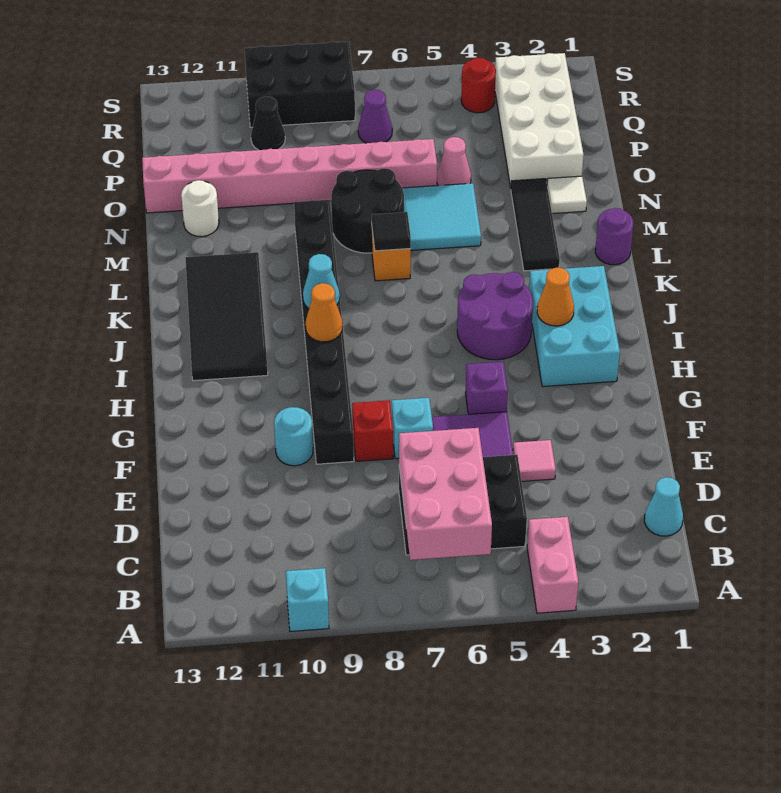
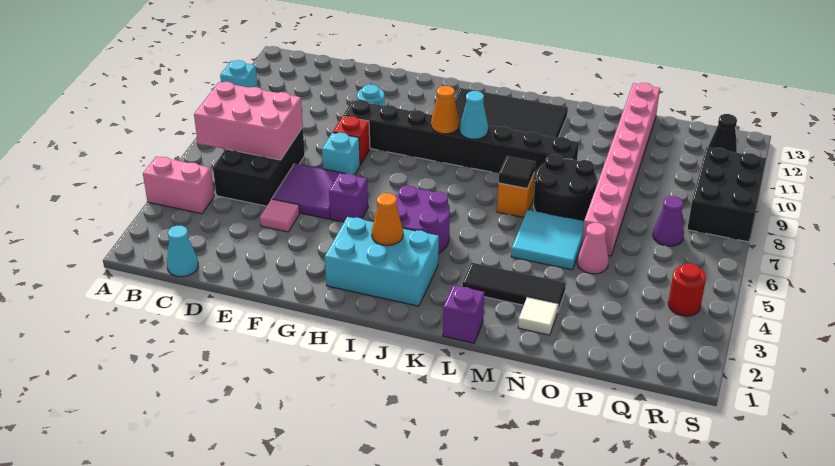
purple round brick L1 level 1 -> purple brick L1 level 1
white round brick N12 level 1 -> none
white brick O2:R3 level 1 -> none
black cone Q10 level 1 -> black cone R12 level 1

